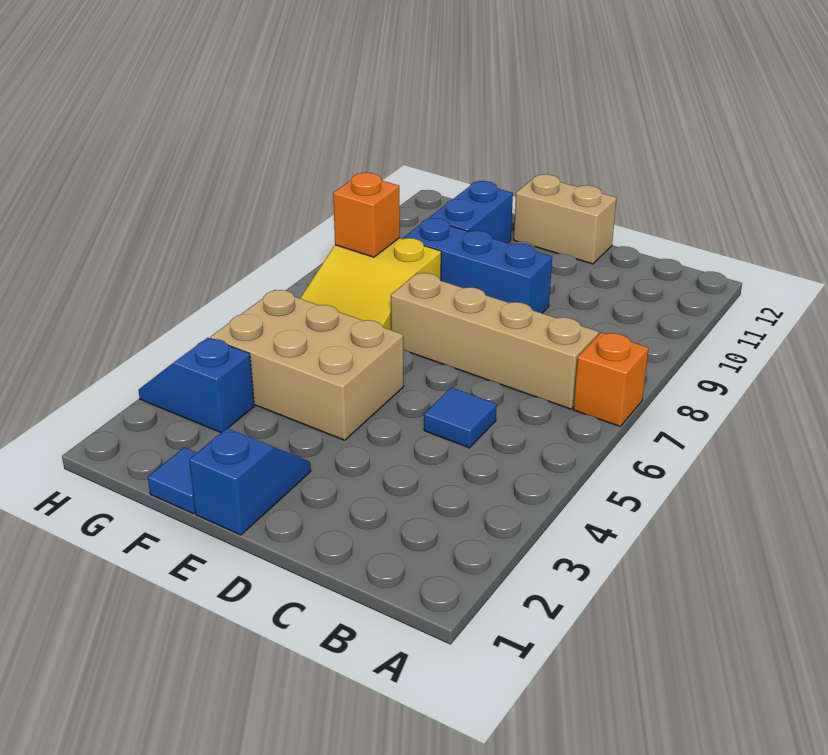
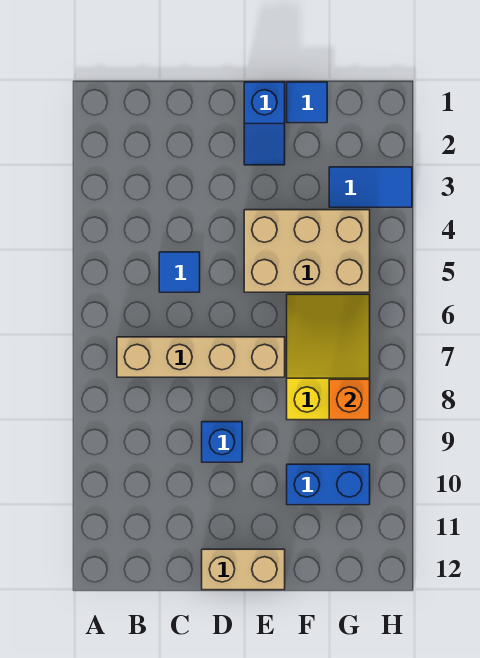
orange brick A7 level 1 -> none
blue brick D9:F9 level 1 -> blue brick D9 level 1
blue brick F10:F11 level 1 -> blue brick F10:G10 level 1
blue slope G3:H3 level 1 top G -> blue tile G3:H3 level 1

